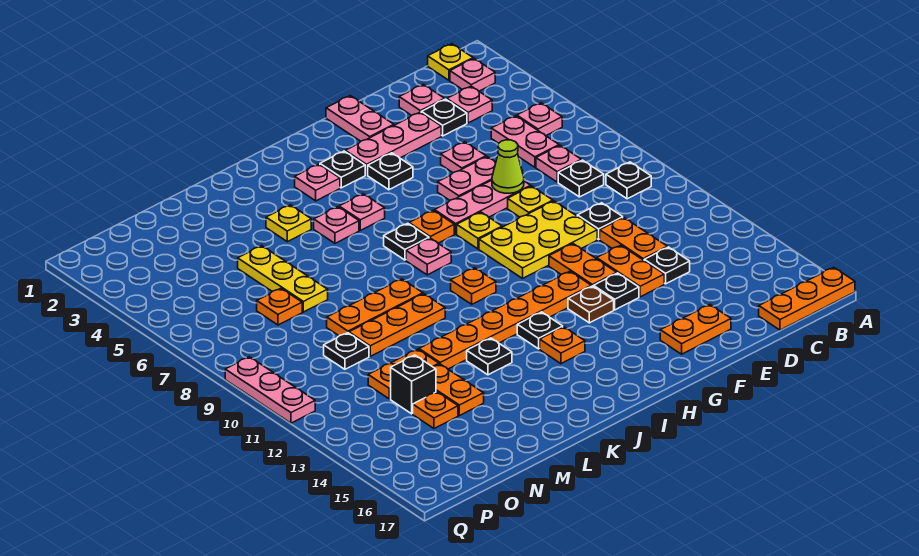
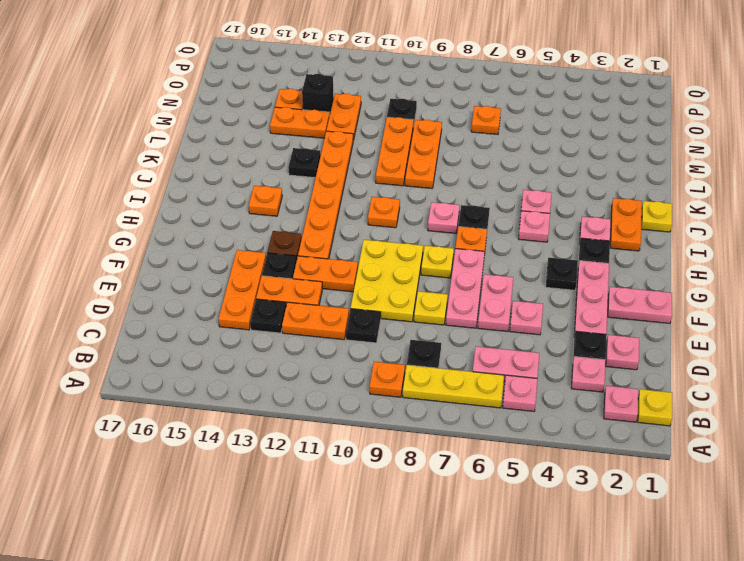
orange plate A17:C17 level 1 -> orange plate D14:F14 level 1
black plate B9 level 1 -> orange plate B9 level 1
pink plate C7 level 1 -> none
lime cone E7 level 2 -> none
orange plate E16:F16 level 1 -> orange plate I2:J2 level 1
black plate I13 level 1 -> none
yellow plate K4 level 1 -> yellow plate J1 level 1
yellow plate M5:M7 level 1 -> yellow plate B6:B8 level 1
pink plate Q9:Q11 level 1 -> none

